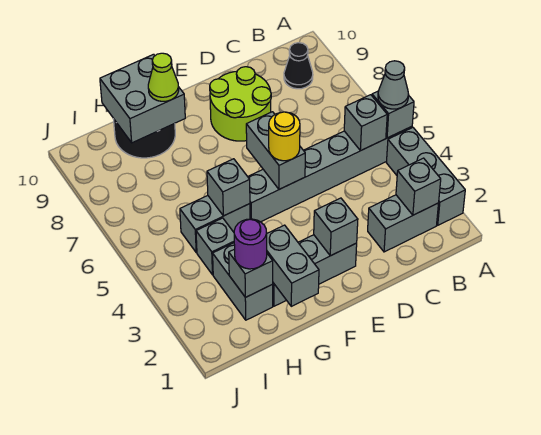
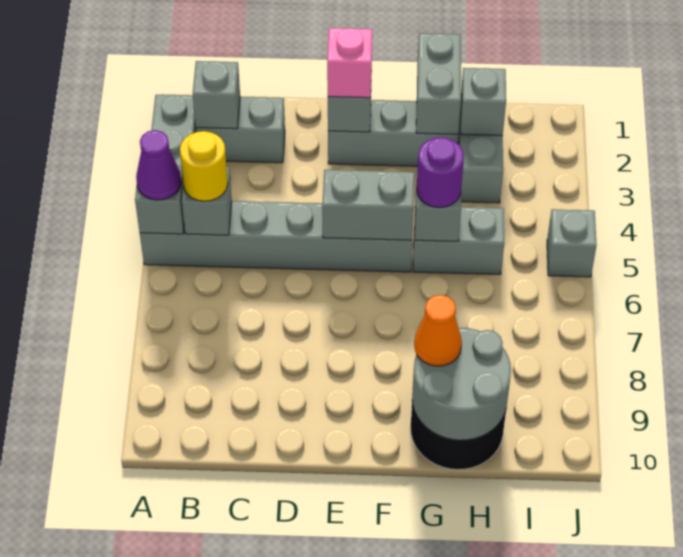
grey cone A5 level 3 -> purple cone A5 level 3
black cone B9 level 1 -> none
lime round brick D8:E9 level 1 -> none
none -> pink brick E2 level 3
grey brick E5:E6 level 2 -> grey brick E5:F5 level 2
yellow round brick E5 level 3 -> yellow round brick B5 level 3
grey brick G9:H10 level 2 -> grey round brick G9:H10 level 2
lime cone G9 level 3 -> orange cone G9 level 3
purple round brick H2 level 3 -> purple round brick G5 level 3
grey brick H4 level 1 -> grey brick J5 level 1

